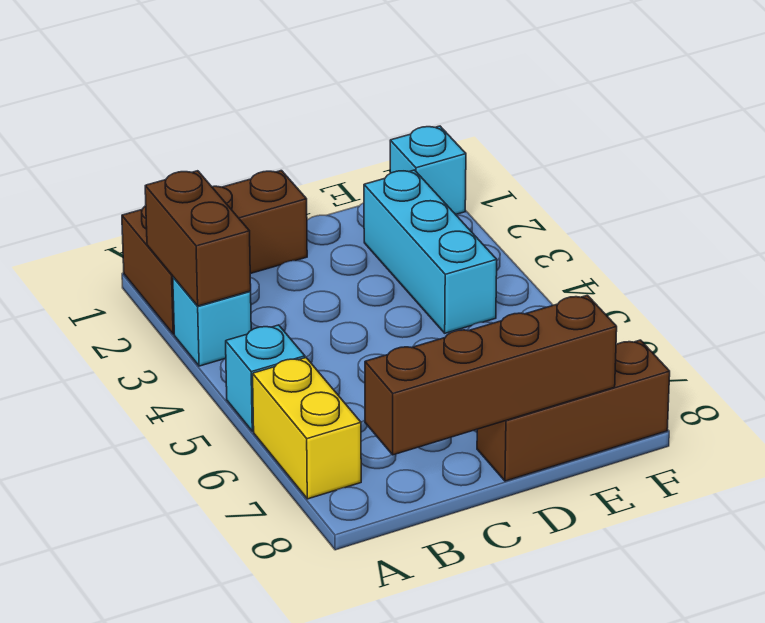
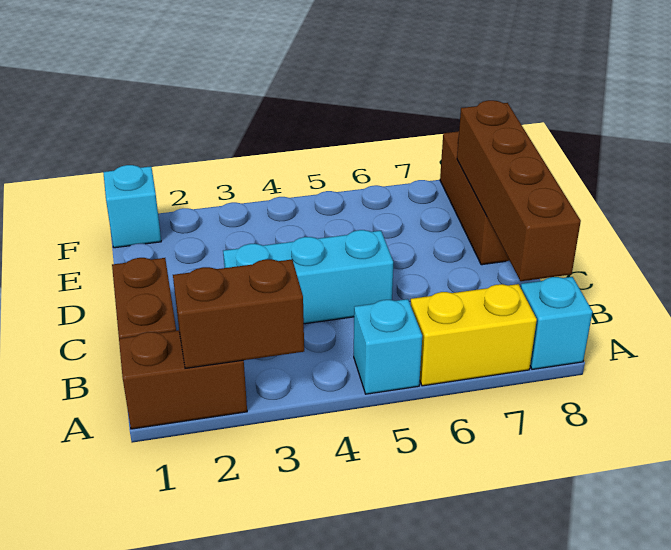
cyan brick A3 level 1 -> cyan brick A8 level 1
cyan brick E2:E4 level 1 -> cyan brick C3:C5 level 1

